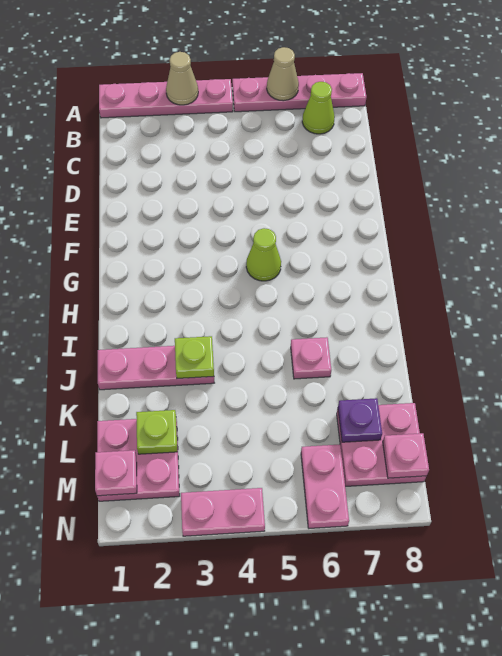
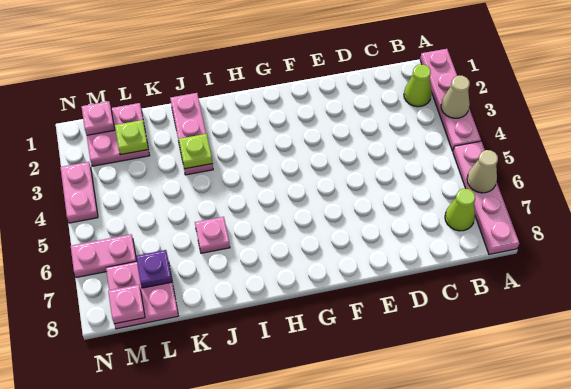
lime cone G5 level 1 -> lime cone B2 level 1

